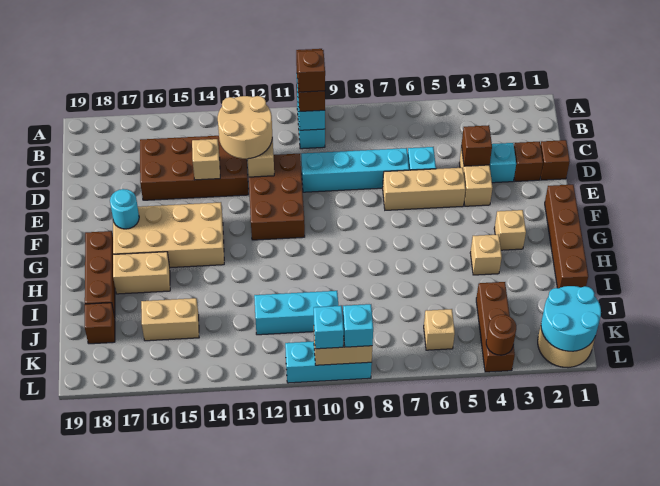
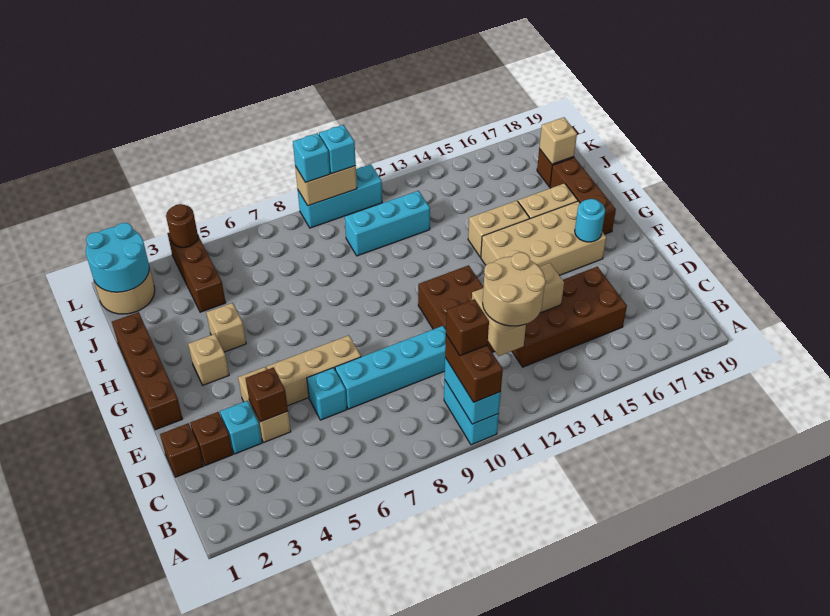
tan brick J15:J16 level 1 -> tan brick H14:H15 level 1
tan brick K6 level 1 -> tan brick J18 level 2

